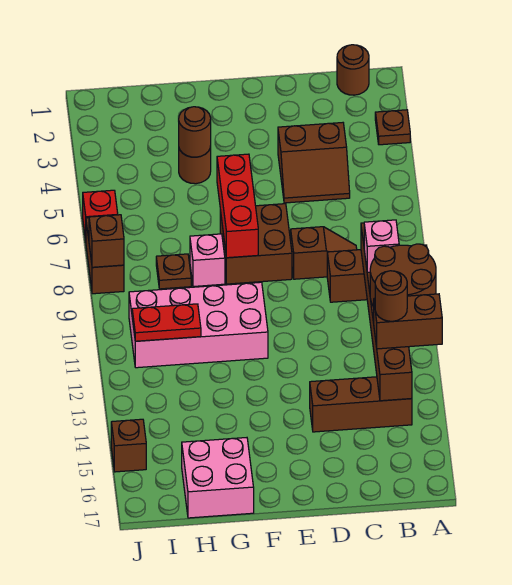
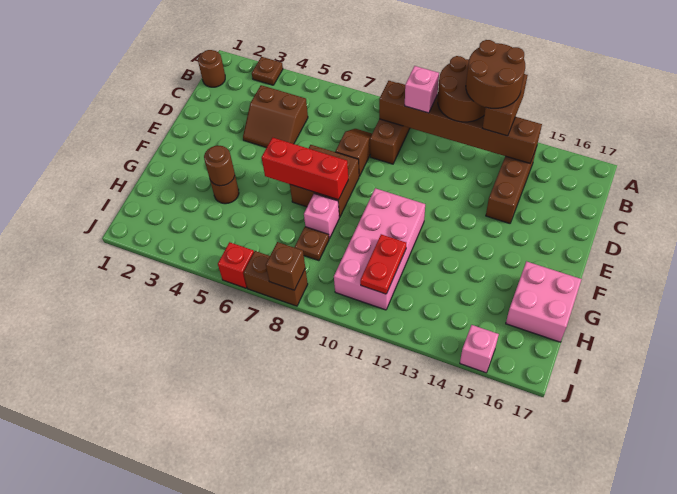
brown round brick B13 level 4 -> brown round brick A12:B13 level 4
brown slope C4:D5 level 1 top 4 -> brown slope C4:D5 level 1 top C
brown brick J15 level 1 -> pink brick J15 level 1

